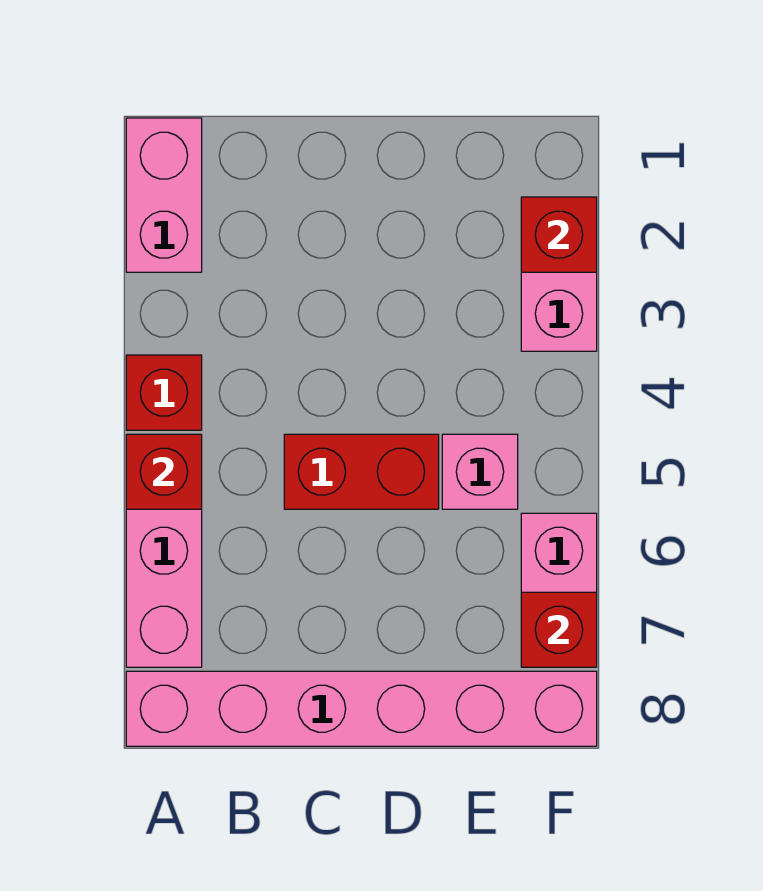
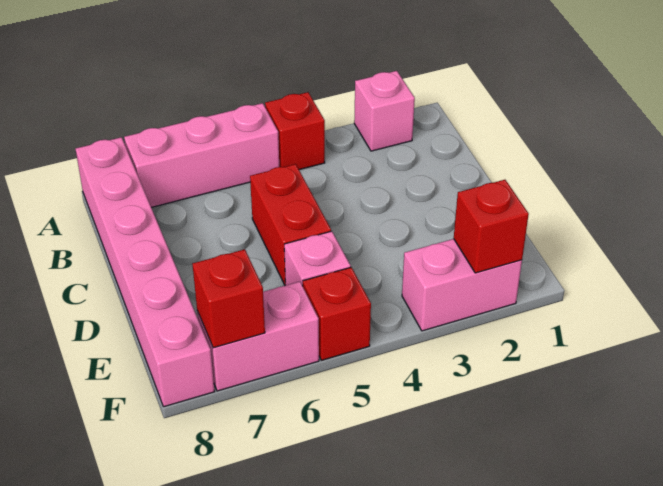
pink brick A1:A2 level 1 -> pink brick A2 level 1
red brick A5 level 2 -> red brick F5 level 1

